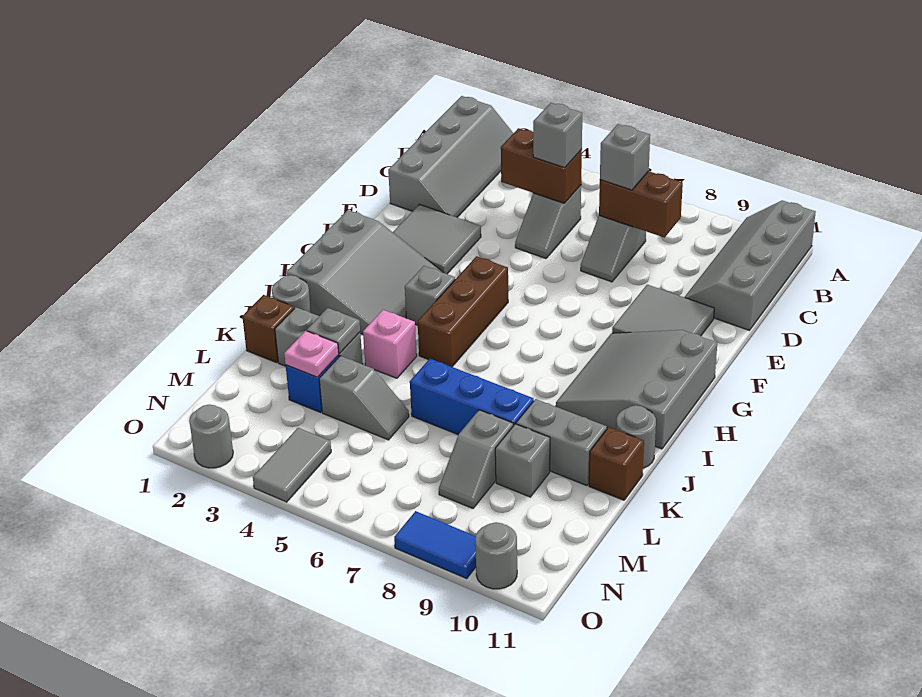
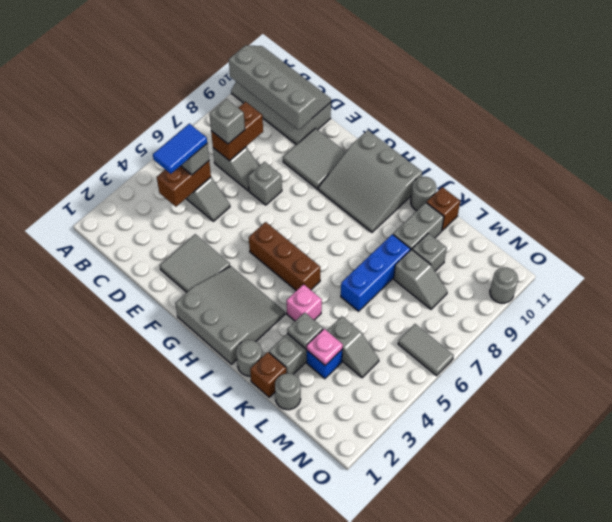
grey slope A1:D2 level 1 top 1 -> grey slope A10:D11 level 2 top 10
grey brick H4 level 1 -> grey brick E7 level 1
grey slope L4:L5 level 1 top 4 -> grey slope L4:M4 level 1 top L
grey tile N4:O4 level 1 -> grey tile N6:O6 level 1
grey round brick O2 level 1 -> grey round brick L1 level 1
blue tile O8:O9 level 1 -> blue tile C4:C5 level 4

